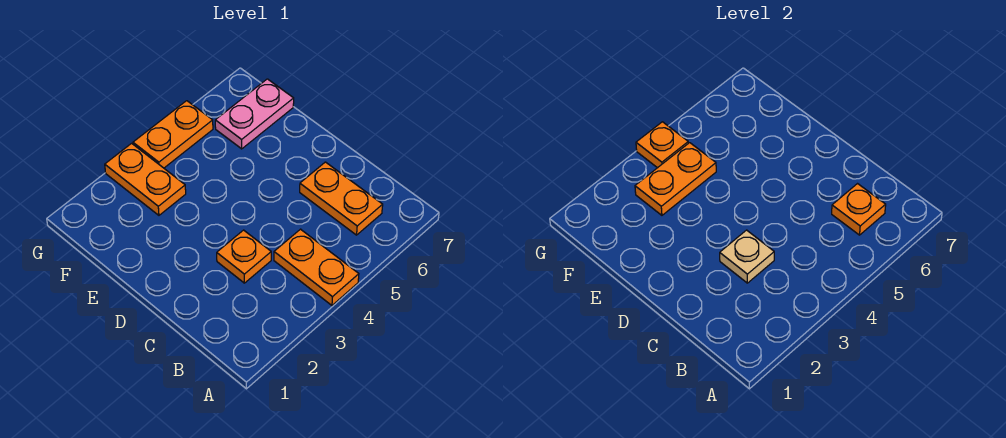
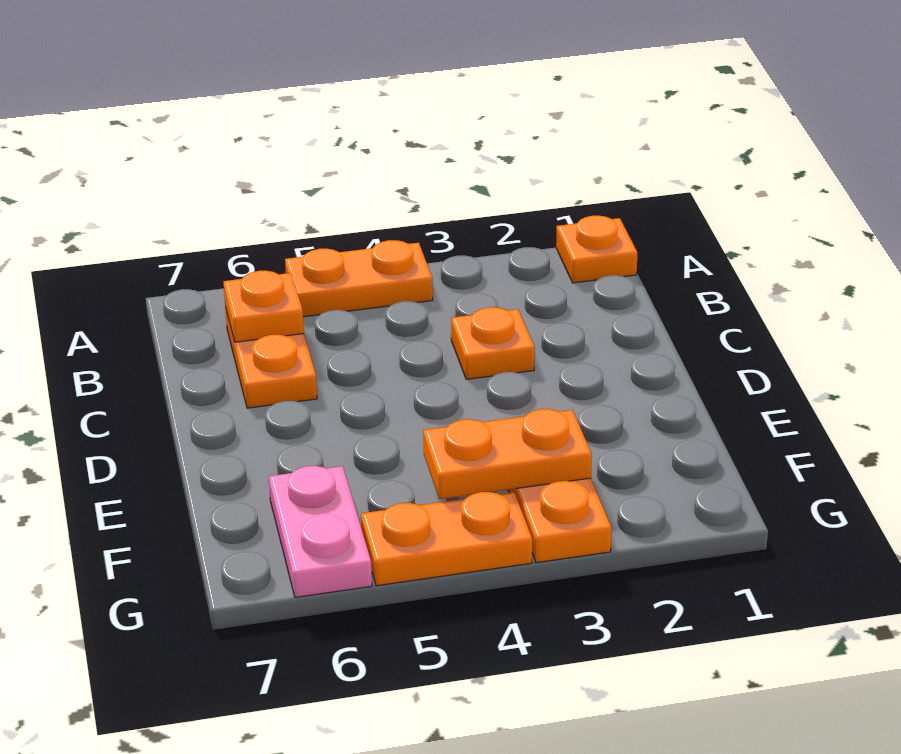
orange plate A4:B4 level 1 -> orange plate A4:A5 level 1
tan plate C3 level 2 -> none
pink plate F6:F7 level 1 -> pink plate F6:G6 level 1
orange plate G4 level 2 -> orange plate A1 level 1

